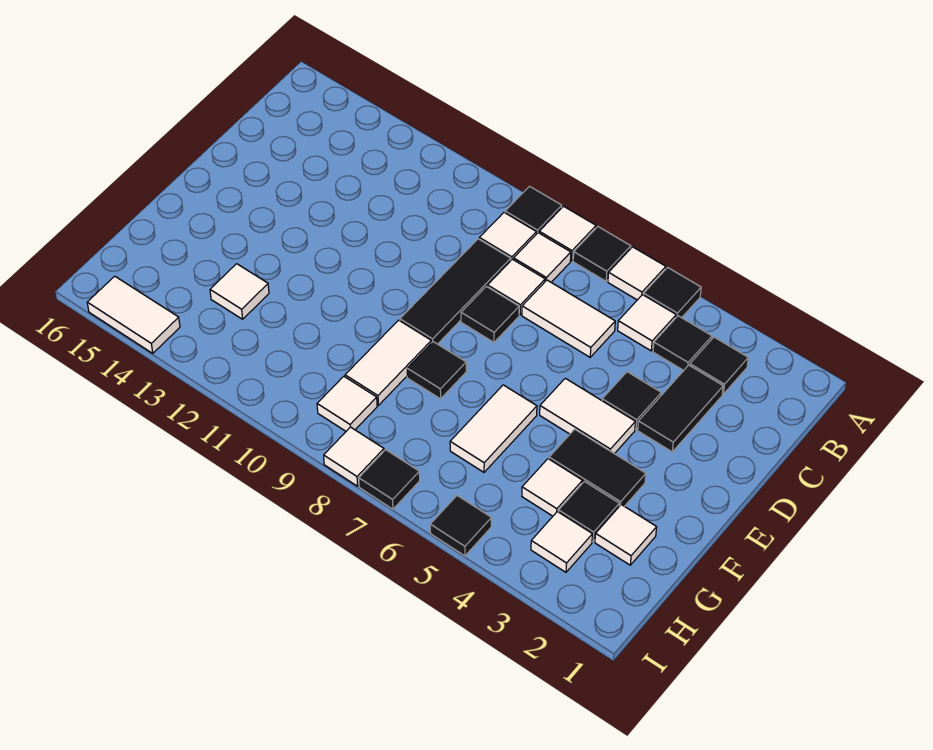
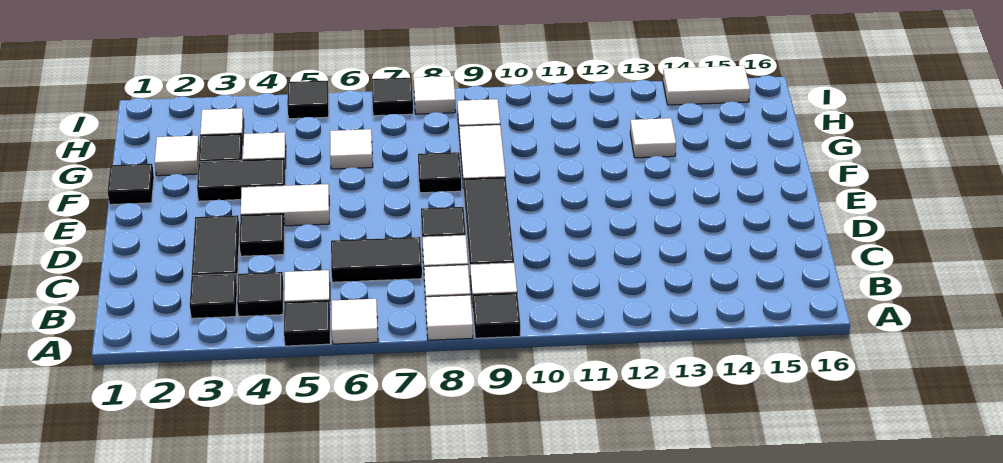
black tile A7 level 1 -> black tile F1 level 1
white tile C6:C7 level 1 -> black tile C6:C7 level 1
white tile F6:G6 level 1 -> white tile G6 level 1

